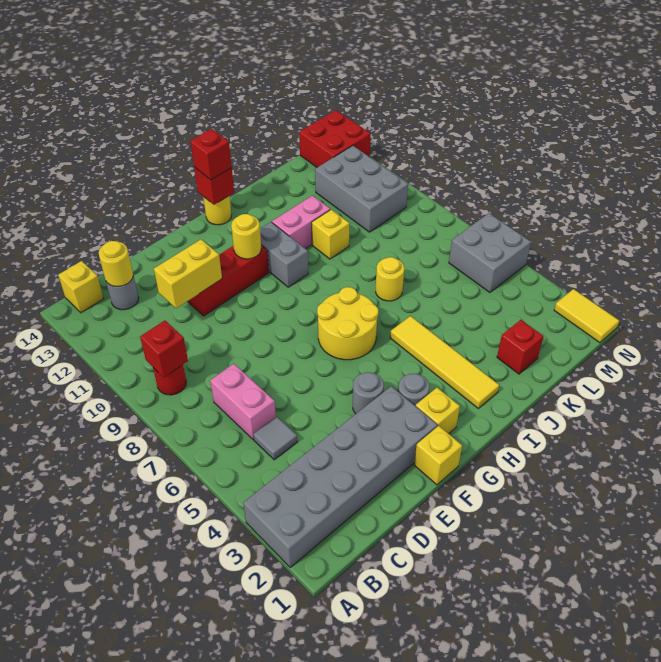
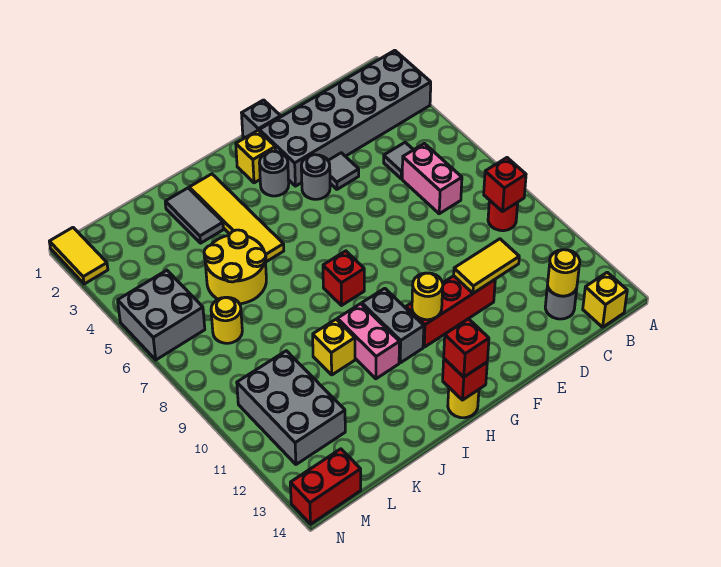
yellow brick D11:E11 level 2 -> yellow tile D11:E11 level 2
none -> grey tile E4 level 1
yellow brick F1 level 1 -> grey brick F1 level 1
yellow round brick G6:H7 level 1 -> yellow round brick J5:K6 level 1
pink brick I11:J11 level 1 -> pink brick I10:I11 level 1
none -> grey tile J2:J3 level 1
yellow round brick J7 level 1 -> yellow round brick L7 level 1
red brick K2 level 1 -> red brick H8 level 1
red brick M13:N14 level 1 -> red brick M14:N14 level 1

